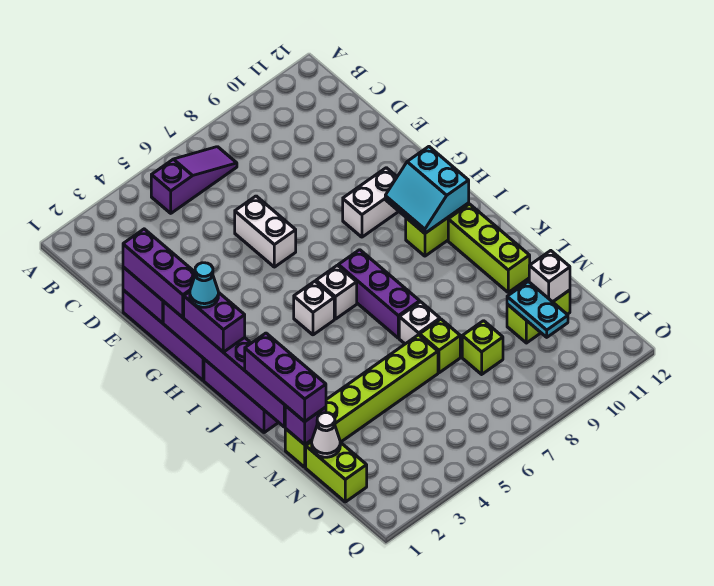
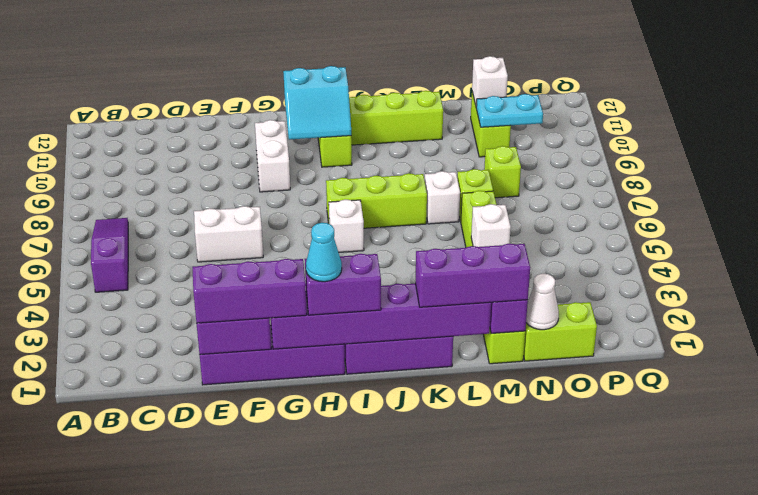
white brick I5 level 1 -> white brick M4 level 2
purple brick I7:K7 level 1 -> lime brick I7:K7 level 1

